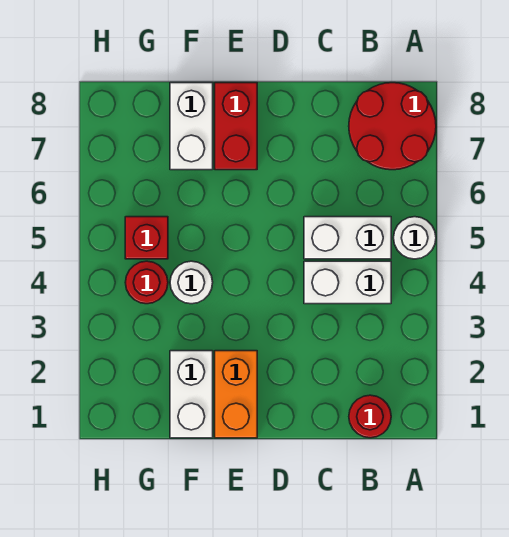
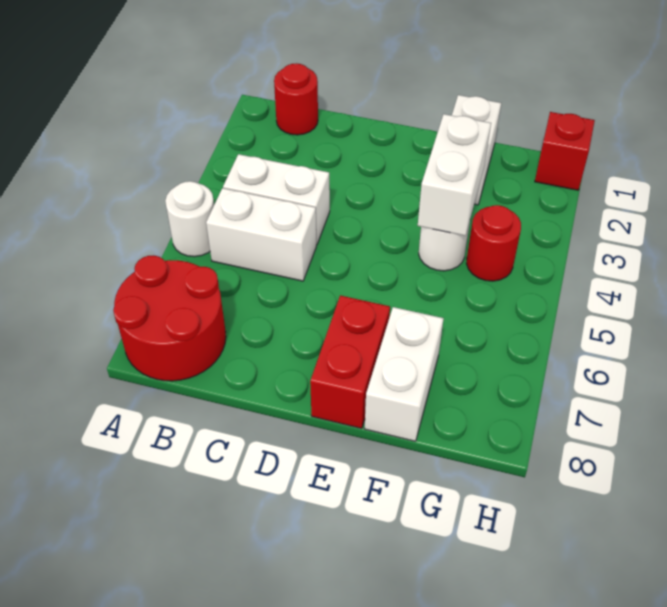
orange brick E1:E2 level 1 -> none
none -> white brick F3:F4 level 2
red brick G5 level 1 -> red brick H1 level 1

